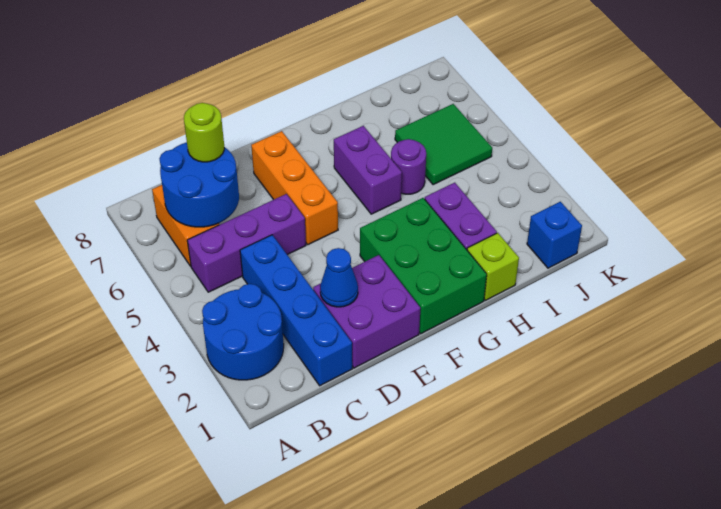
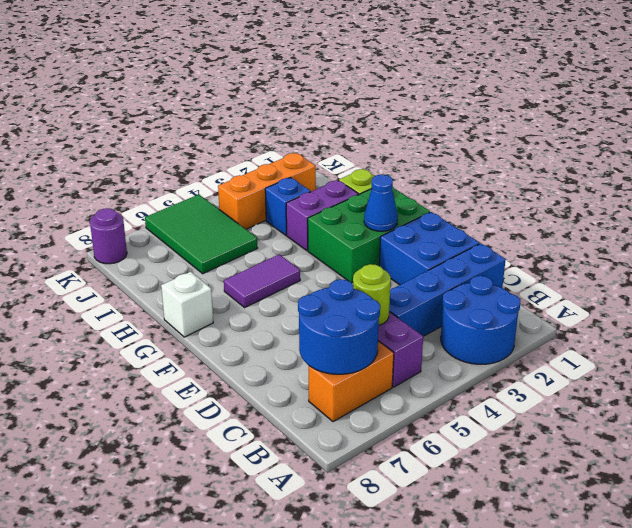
lime round brick C7 level 3 -> lime round brick C5 level 2
purple brick D1:E2 level 1 -> blue brick D1:E2 level 1
blue cone D2 level 2 -> blue cone F2 level 2
orange brick E5:E7 level 1 -> orange brick J2:J4 level 1
purple brick G5:G6 level 1 -> purple tile G5:G6 level 1
none -> white brick G8 level 1
purple round brick H5 level 1 -> purple round brick K8 level 1
green tile I5:J6 level 1 -> green tile I5:K6 level 1
blue brick J1 level 1 -> blue brick I3 level 1

